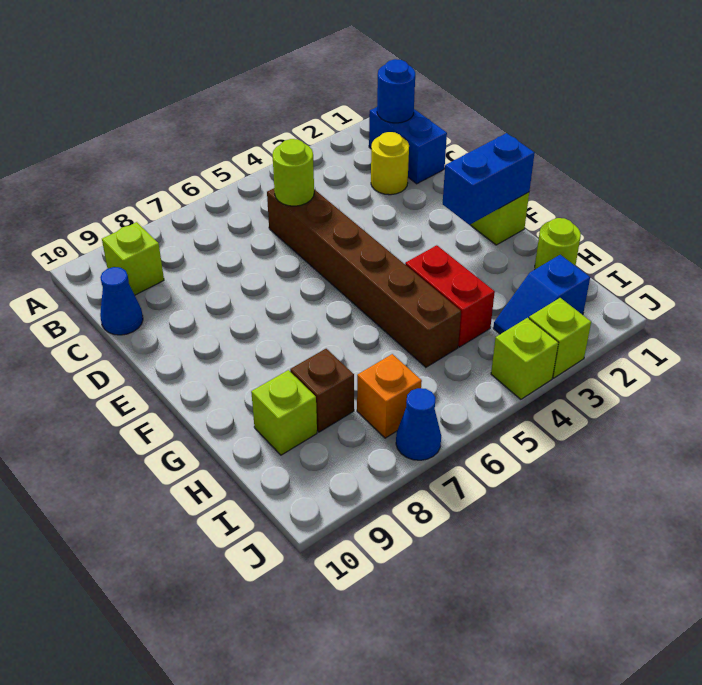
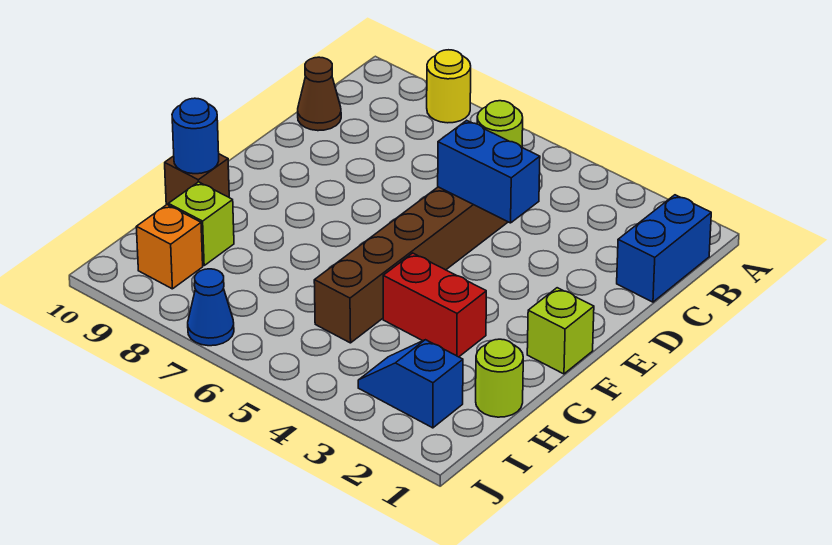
blue round brick B1 level 2 -> blue round brick G10 level 2
lime brick B9 level 1 -> none
yellow round brick C2 level 1 -> yellow round brick A8 level 1
blue cone C10 level 1 -> brown cone C10 level 1
blue brick F1:F2 level 2 -> blue brick D4:D5 level 2
red brick G4:H4 level 1 -> red brick G3:G4 level 1
brown brick H8 level 1 -> brown brick G10 level 1
orange brick I7 level 1 -> orange brick I9 level 1
lime brick J3 level 1 -> none
lime brick J4 level 1 -> none

